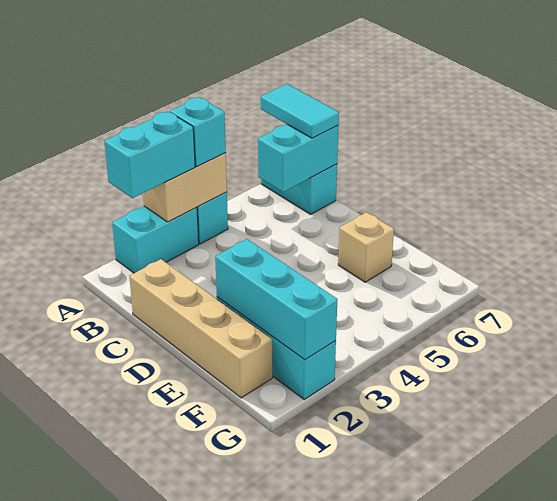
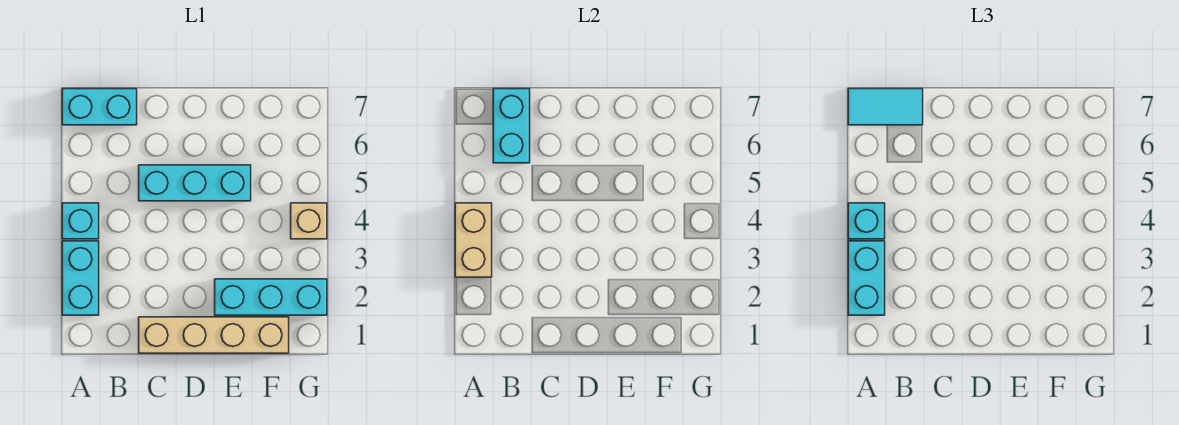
cyan brick E2:G2 level 2 -> cyan brick C5:E5 level 1
tan brick E6 level 1 -> tan brick G4 level 1

